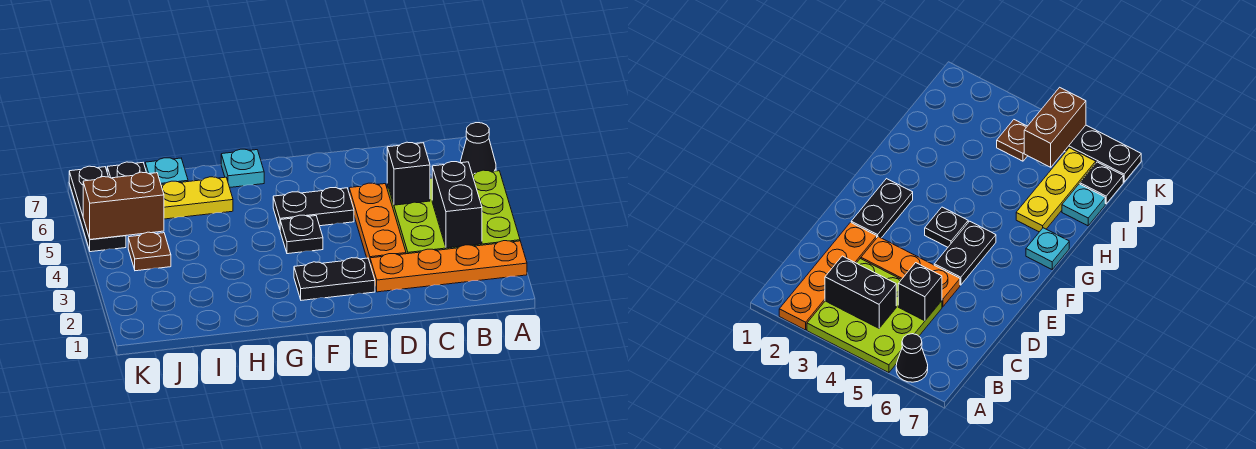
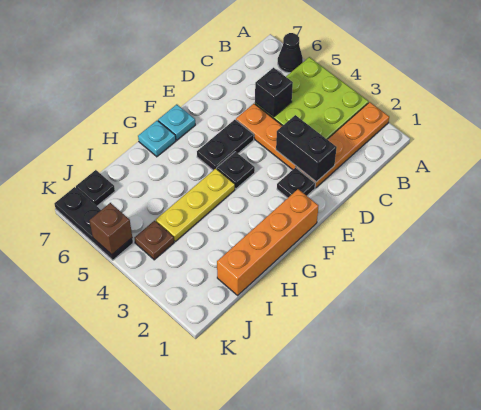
black brick B3:B4 level 2 -> black brick D2:D3 level 2
black plate E2:F2 level 1 -> black plate E2 level 1
none -> orange brick F1:I1 level 1
yellow plate H6:J6 level 1 -> yellow plate G4:I4 level 1
cyan plate I7 level 1 -> cyan plate F7 level 1
brown brick J5:K5 level 2 -> brown brick K5 level 2

